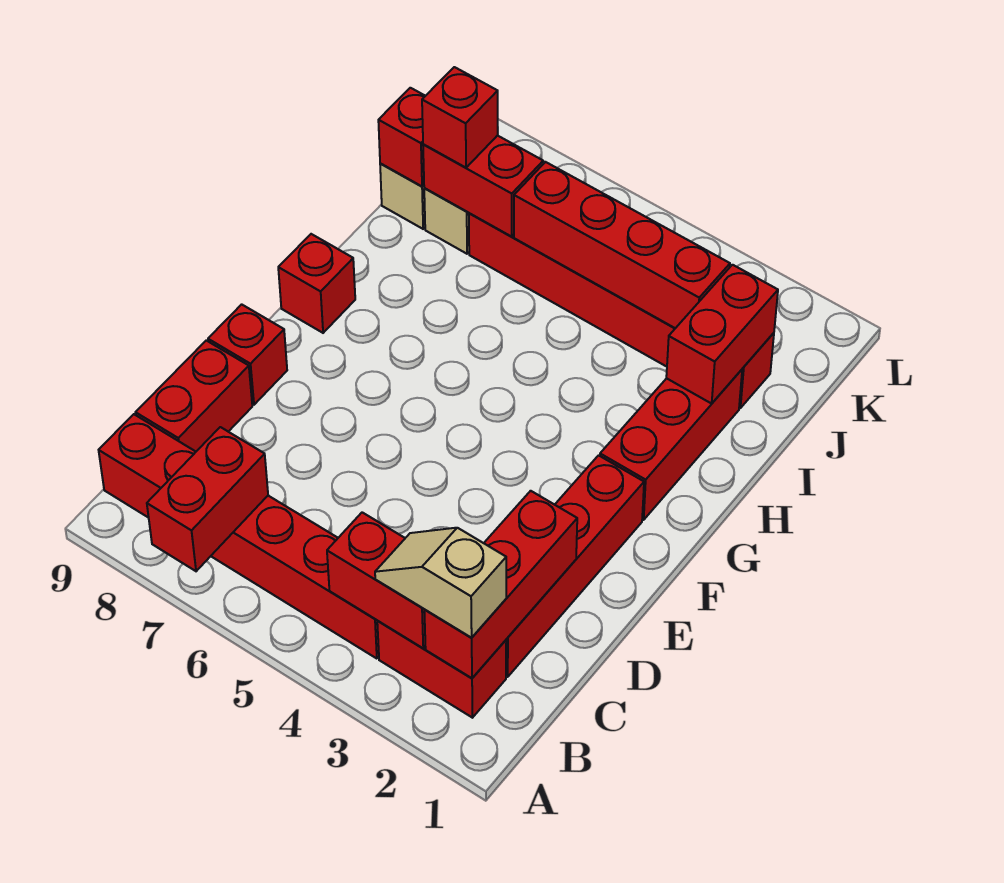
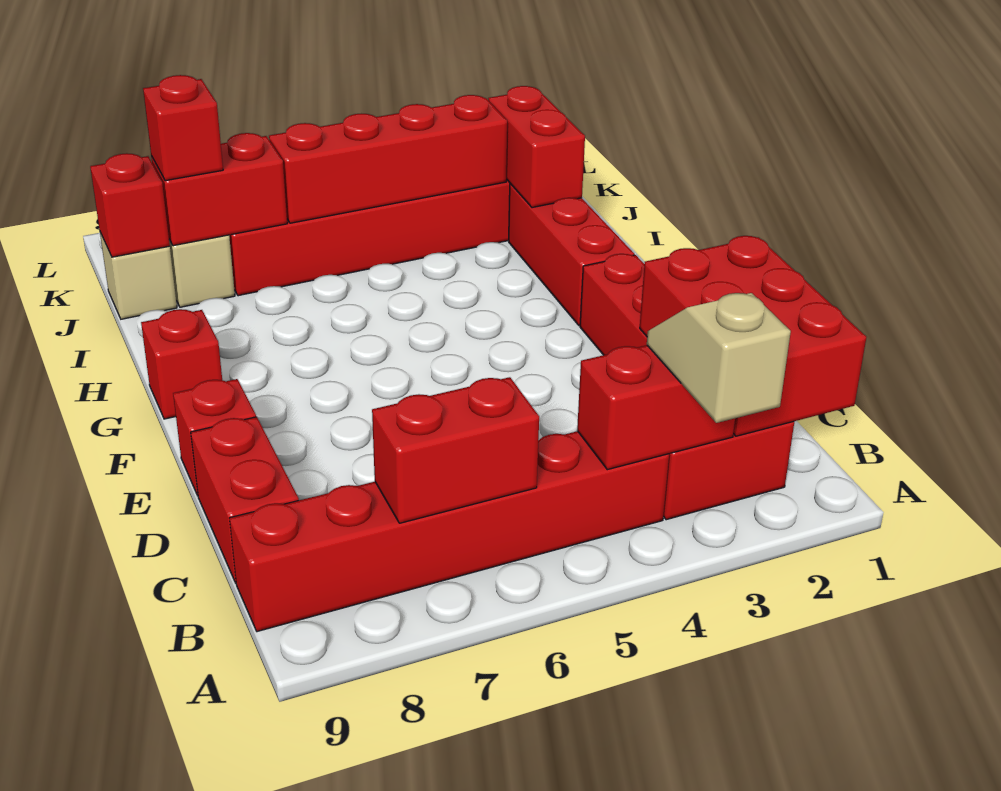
red brick A7:B7 level 2 -> red brick B6:B7 level 2
red brick B2:D2 level 2 -> red brick B1:D2 level 2
tan slope B2:B3 level 3 top 2 -> tan slope A3:B3 level 3 top A

